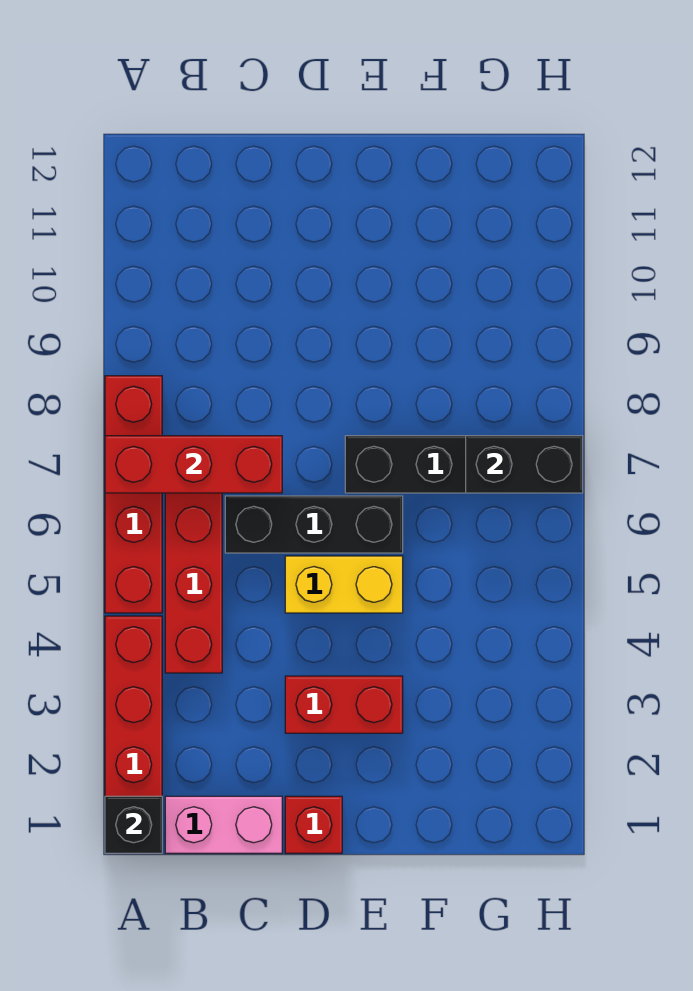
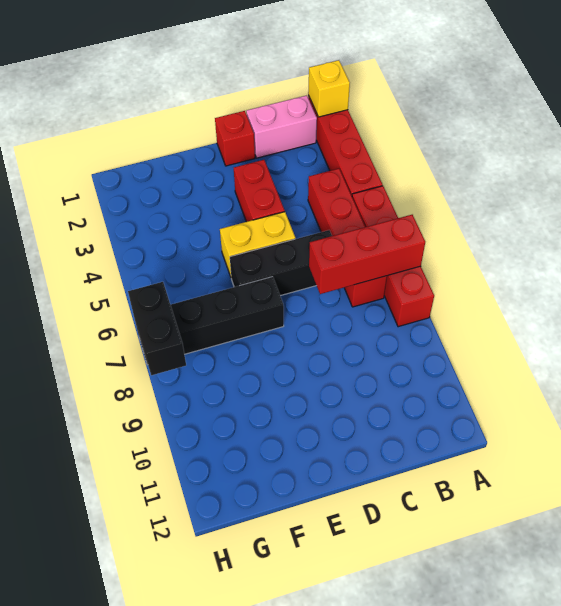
black brick A1 level 2 -> yellow brick A1 level 2
red brick D3:E3 level 1 -> red brick D3:D4 level 1
black brick G7:H7 level 2 -> black brick H7:H8 level 2

